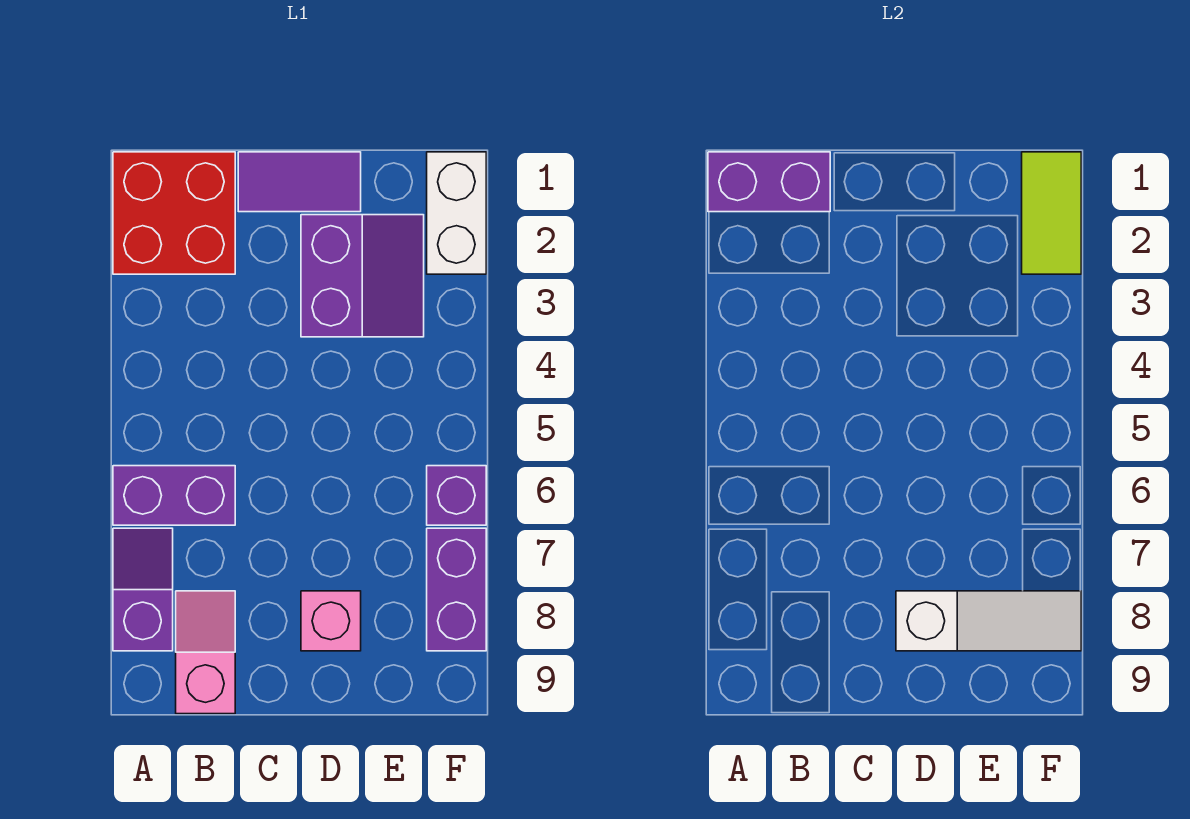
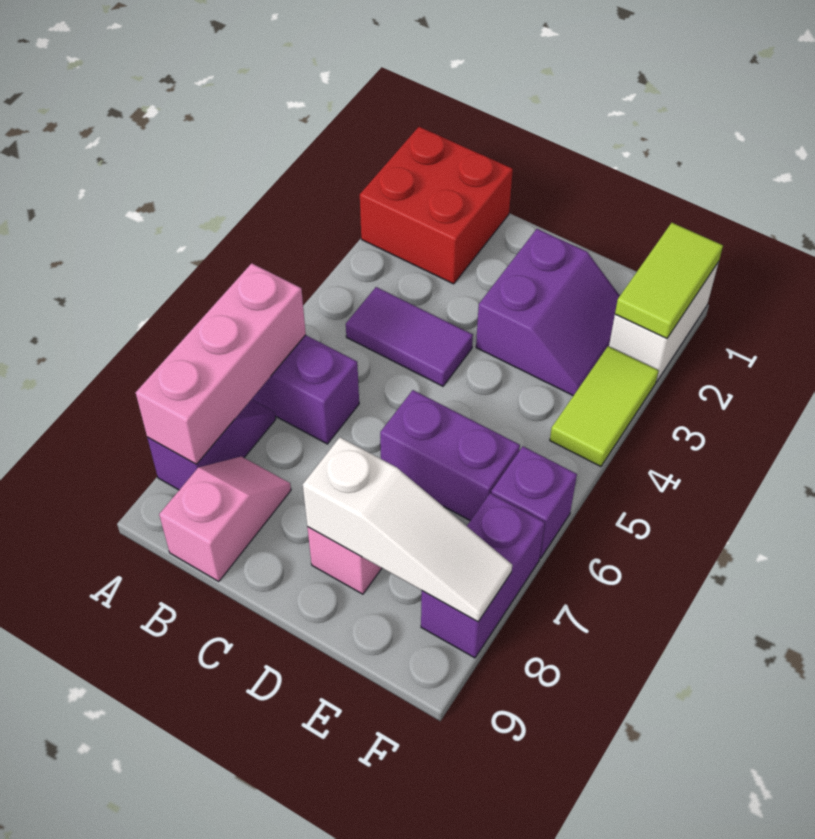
purple brick A1:B1 level 2 -> purple brick D6:E6 level 1
none -> pink brick A6:A8 level 2
purple tile C1:D1 level 1 -> purple tile B4:C4 level 1
none -> lime tile F3:F4 level 1

